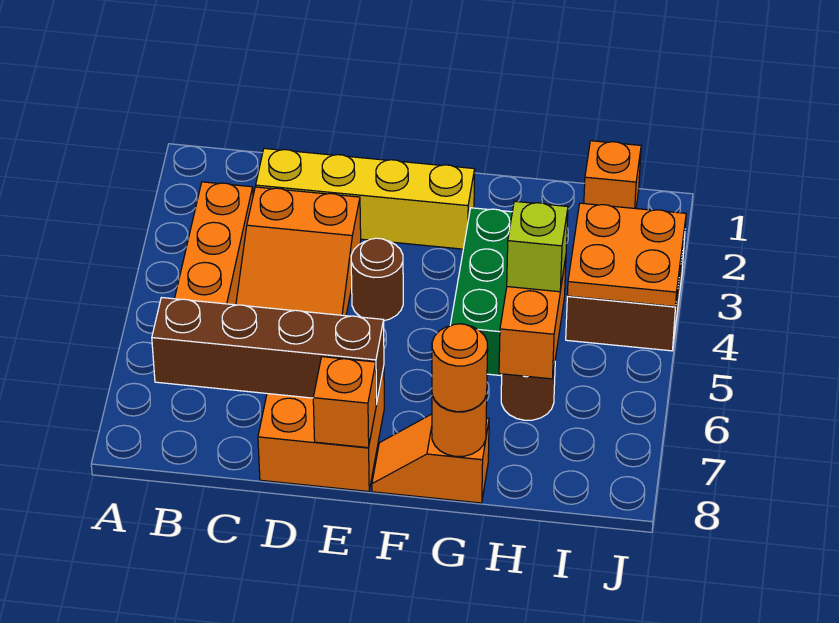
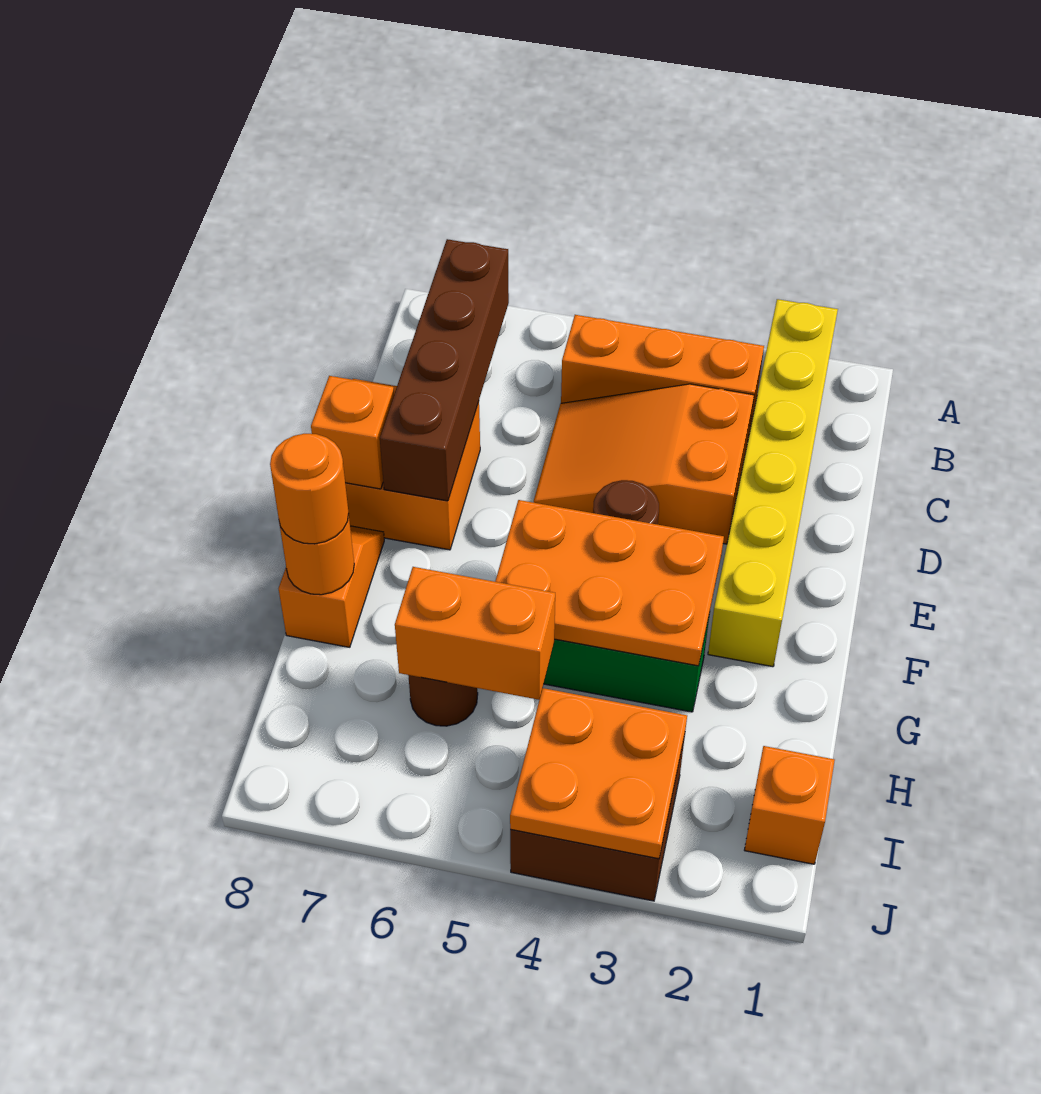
yellow brick C2:F2 level 1 -> yellow brick A2:F2 level 1
none -> orange plate F3:G5 level 2
lime brick H5 level 3 -> none

